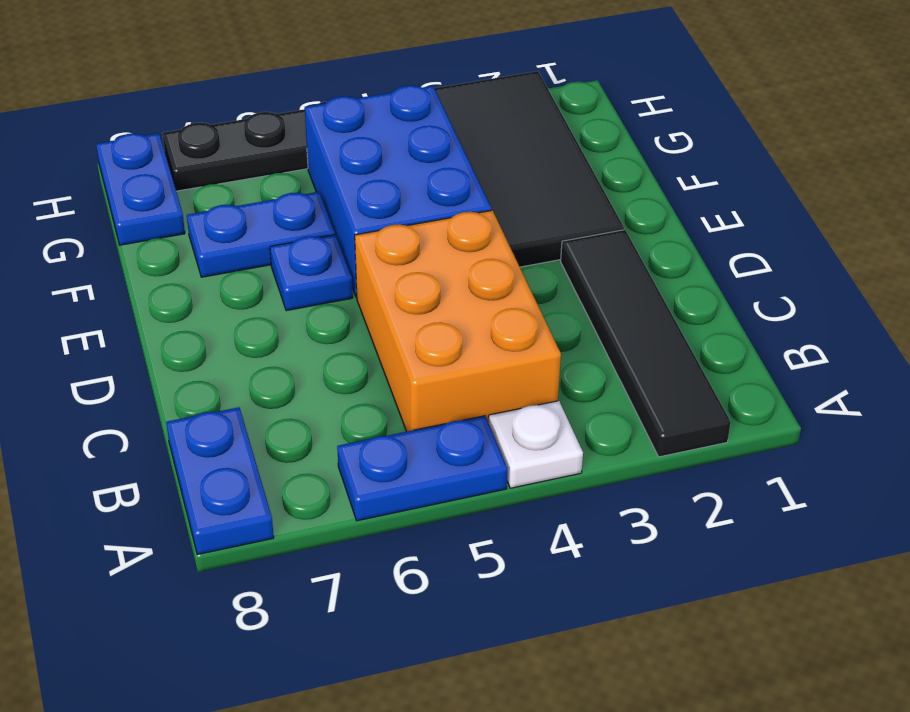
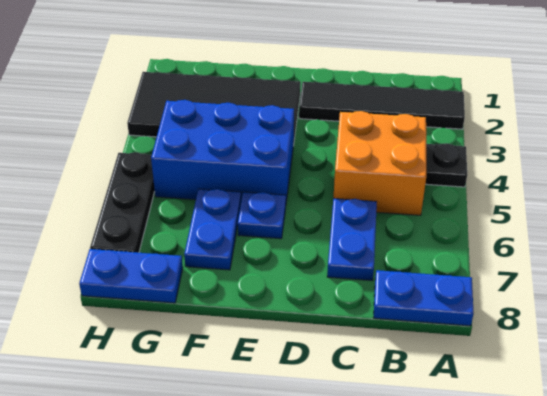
white plate A4 level 1 -> black plate A4 level 1
blue plate A5:A6 level 1 -> blue plate C6:C7 level 1
orange brick B4:D5 level 1 -> orange brick B4:C5 level 1

